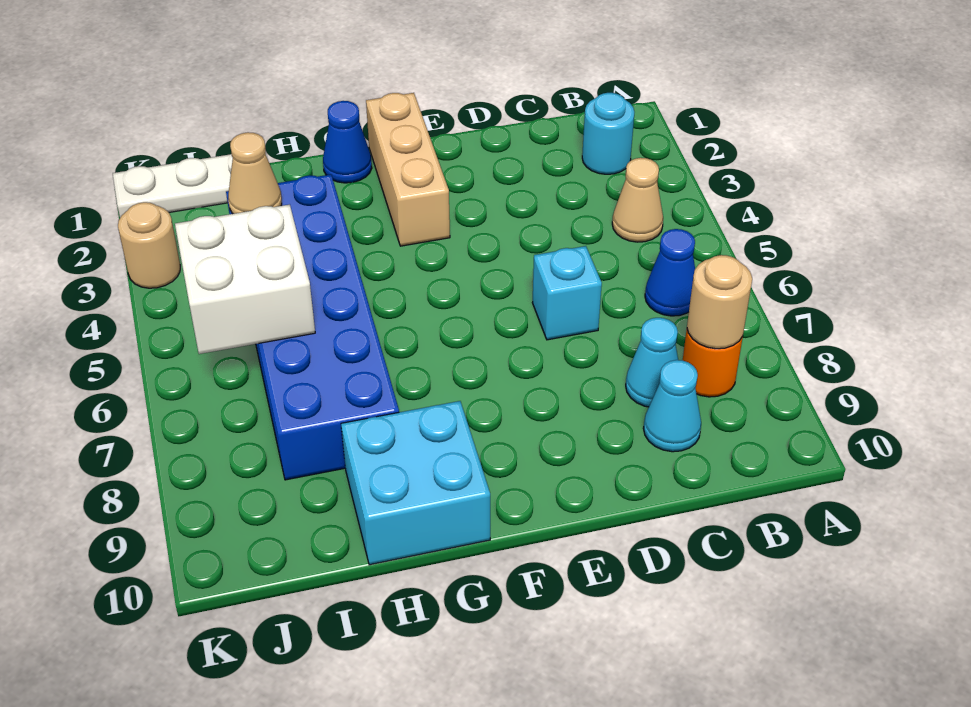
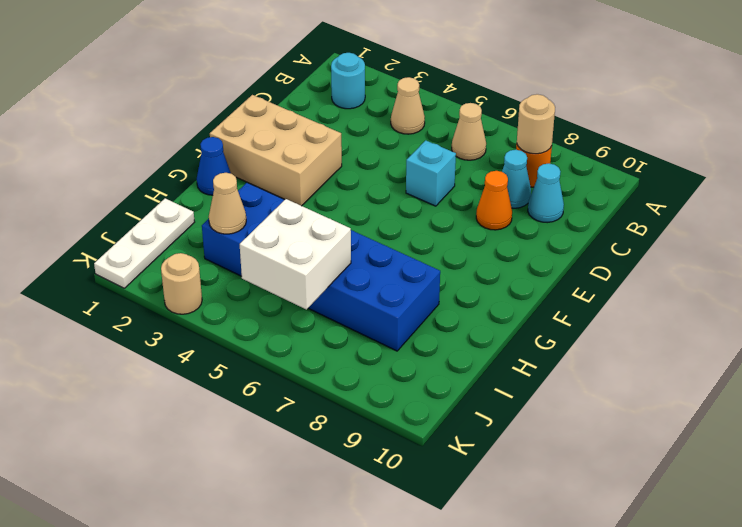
blue cone B6 level 1 -> tan cone B6 level 1
none -> orange cone D8 level 1
tan brick F1:F3 level 1 -> tan brick E1:F3 level 1
cyan brick G9:H10 level 1 -> none

